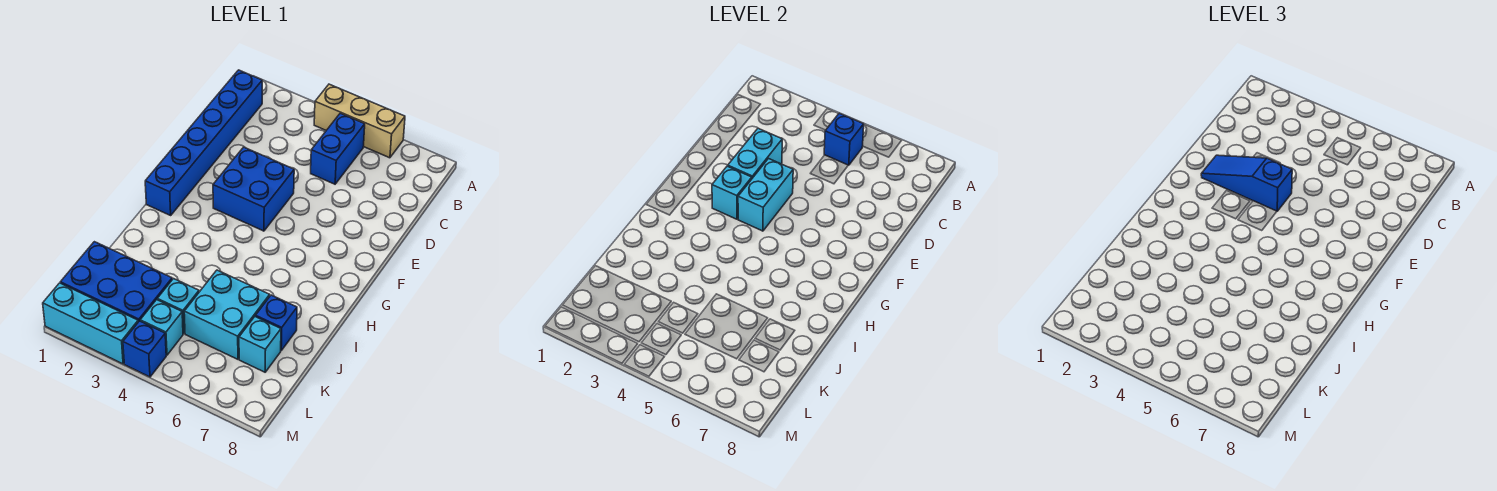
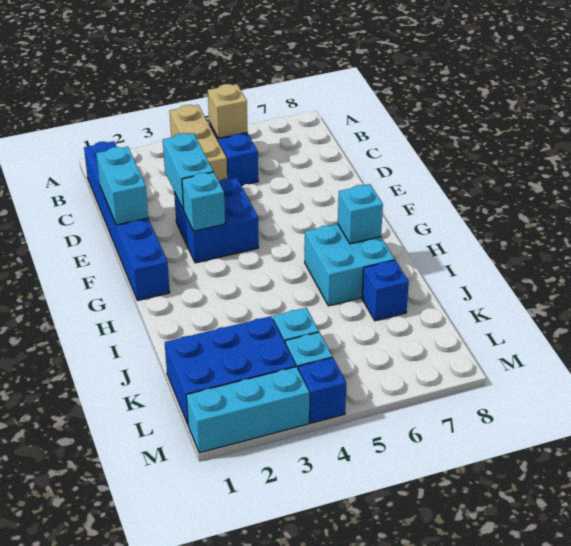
tan brick A4:A6 level 1 -> tan brick A4:C4 level 1
blue brick B5 level 2 -> tan brick B5 level 2
blue slope E2:E4 level 3 top 4 -> none
cyan brick E4:F4 level 2 -> cyan brick D1:E1 level 2
cyan brick J5:K6 level 1 -> cyan brick H6:I7 level 1
cyan brick K7 level 1 -> cyan brick H7 level 2

